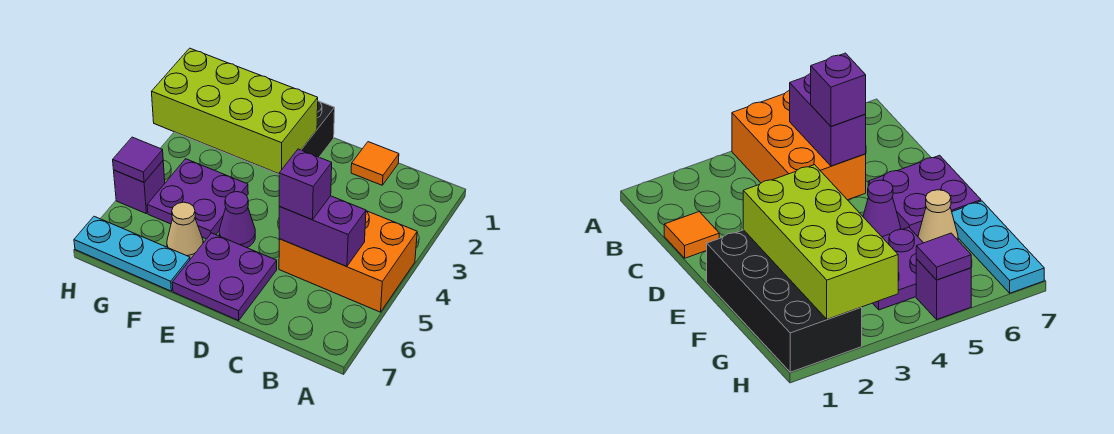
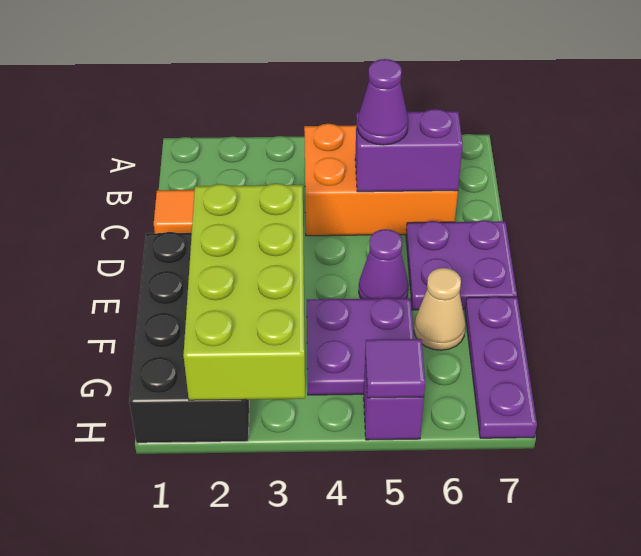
orange brick A4:C5 level 1 -> orange brick B4:C6 level 1
purple brick B5:C5 level 2 -> purple brick C5:C6 level 2
purple brick C5 level 3 -> purple cone C5 level 3
cyan plate F7:H7 level 1 -> purple plate F7:H7 level 1

